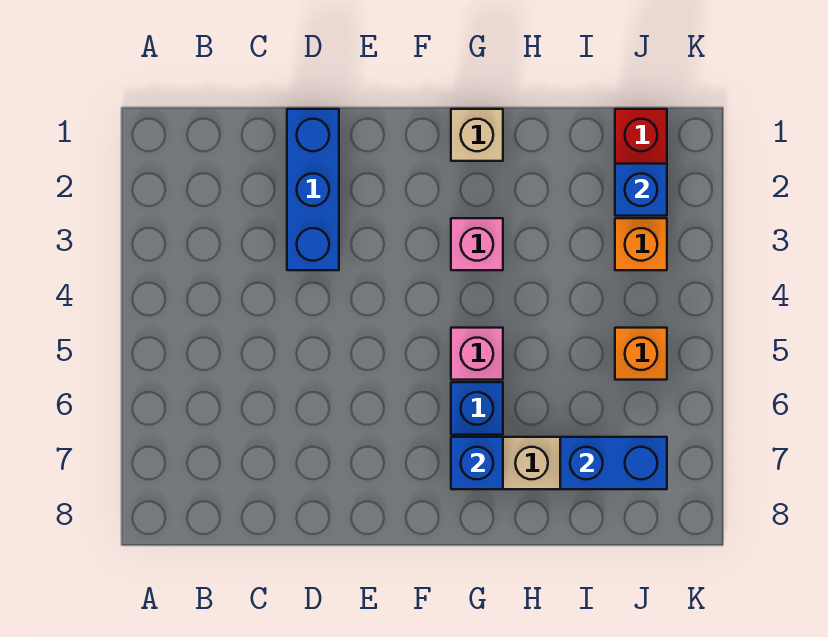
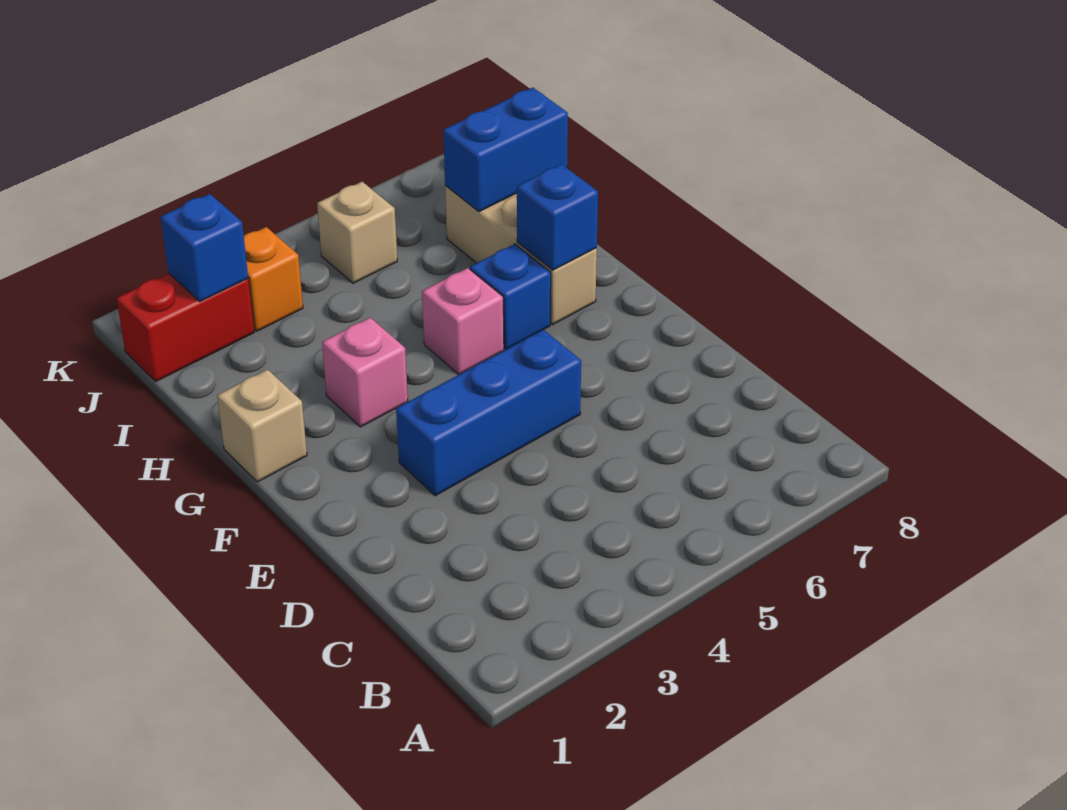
blue brick D1:D3 level 1 -> blue brick E3:E5 level 1
blue brick I7:J7 level 2 -> blue brick I7:I8 level 2
orange brick J5 level 1 -> tan brick J5 level 1

